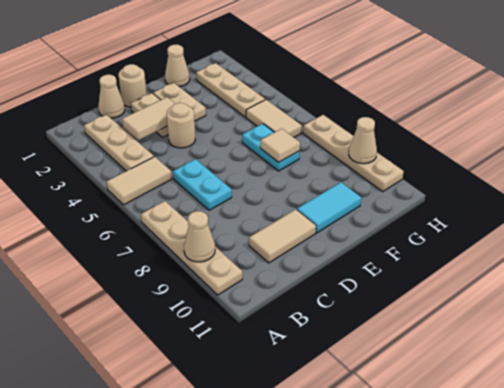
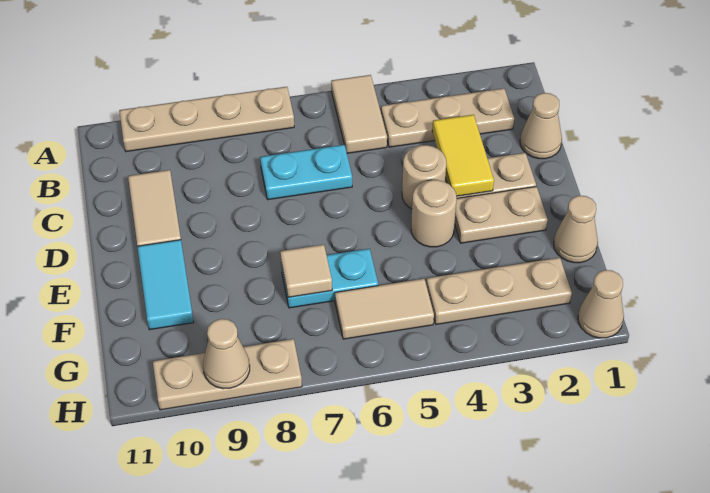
tan cone A9 level 2 -> tan cone H1 level 1
tan tile C3:D3 level 2 -> yellow tile C3:D3 level 2
tan round brick D1 level 1 -> tan round brick E4 level 1
tan plate H7:H10 level 1 -> tan plate H8:H10 level 1

